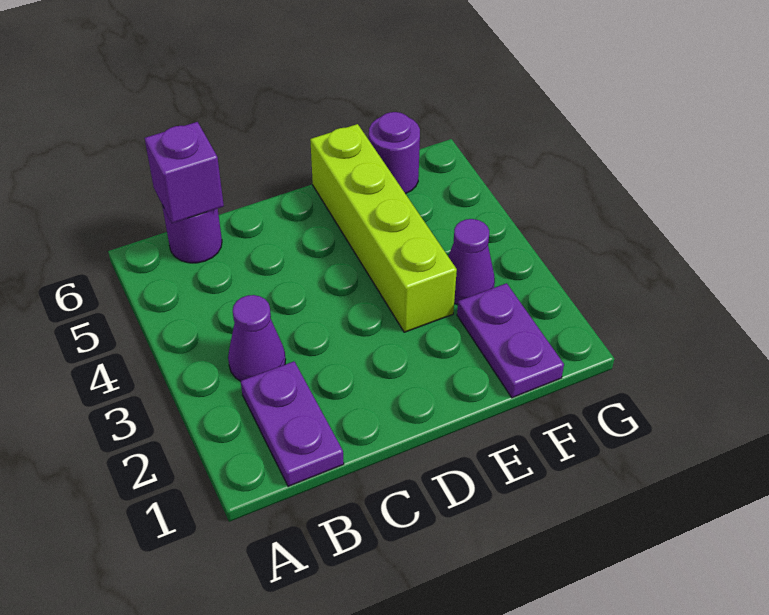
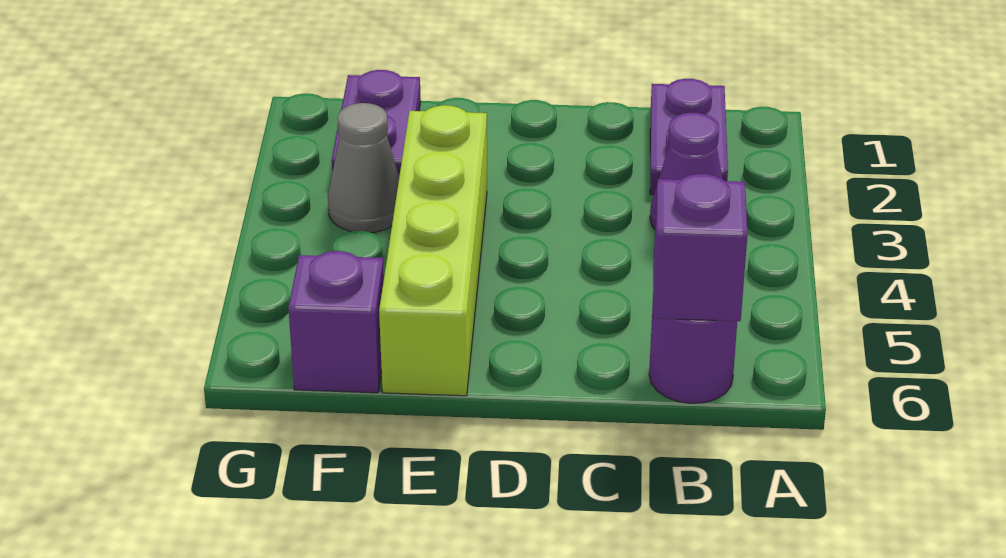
purple cone F3 level 1 -> grey cone F3 level 1
purple round brick F6 level 1 -> purple brick F6 level 1

